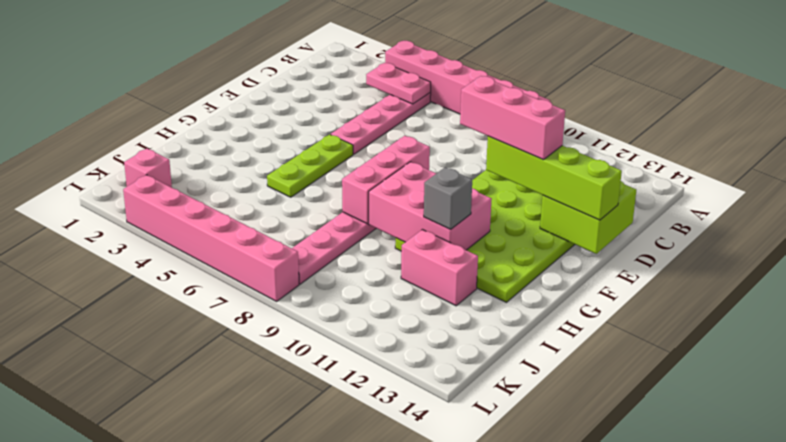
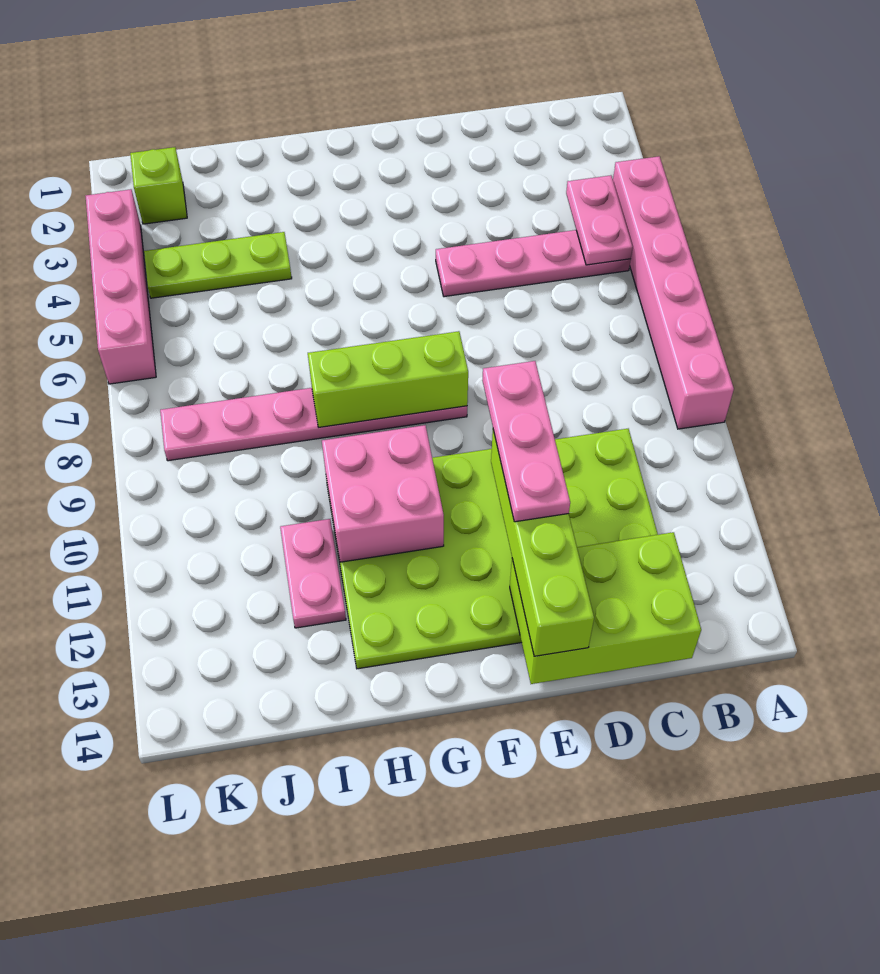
lime brick D13:E14 level 2 -> lime brick C13:E14 level 2
pink brick E10:E12 level 4 -> pink plate E10:E12 level 4
lime plate F5:H5 level 1 -> lime plate I4:K4 level 1
pink brick F8:H8 level 2 -> lime brick F8:H8 level 2
pink brick G9:H11 level 2 -> pink brick G10:H11 level 2
grey brick H11 level 3 -> none
pink brick I11:I12 level 1 -> pink plate I11:I12 level 1
pink brick K2 level 1 -> lime brick K2 level 1
pink brick L3:L8 level 1 -> pink brick L3:L6 level 1

